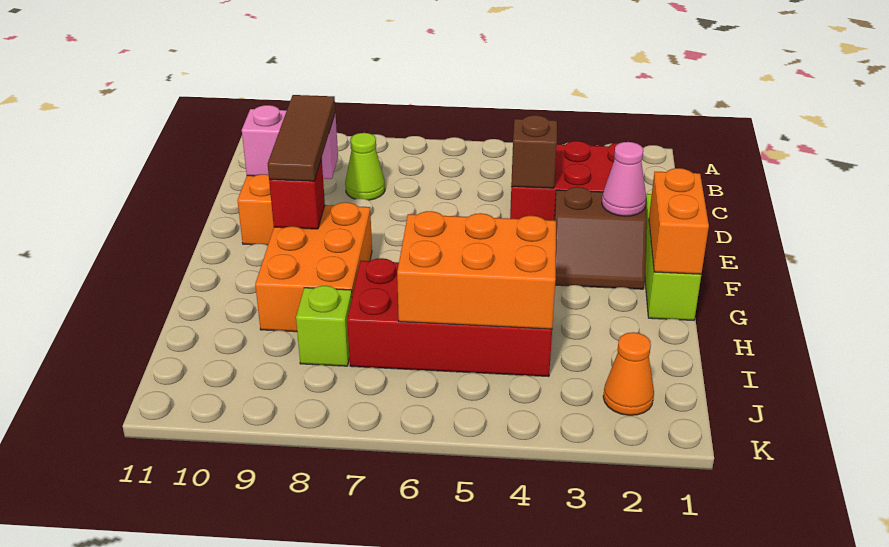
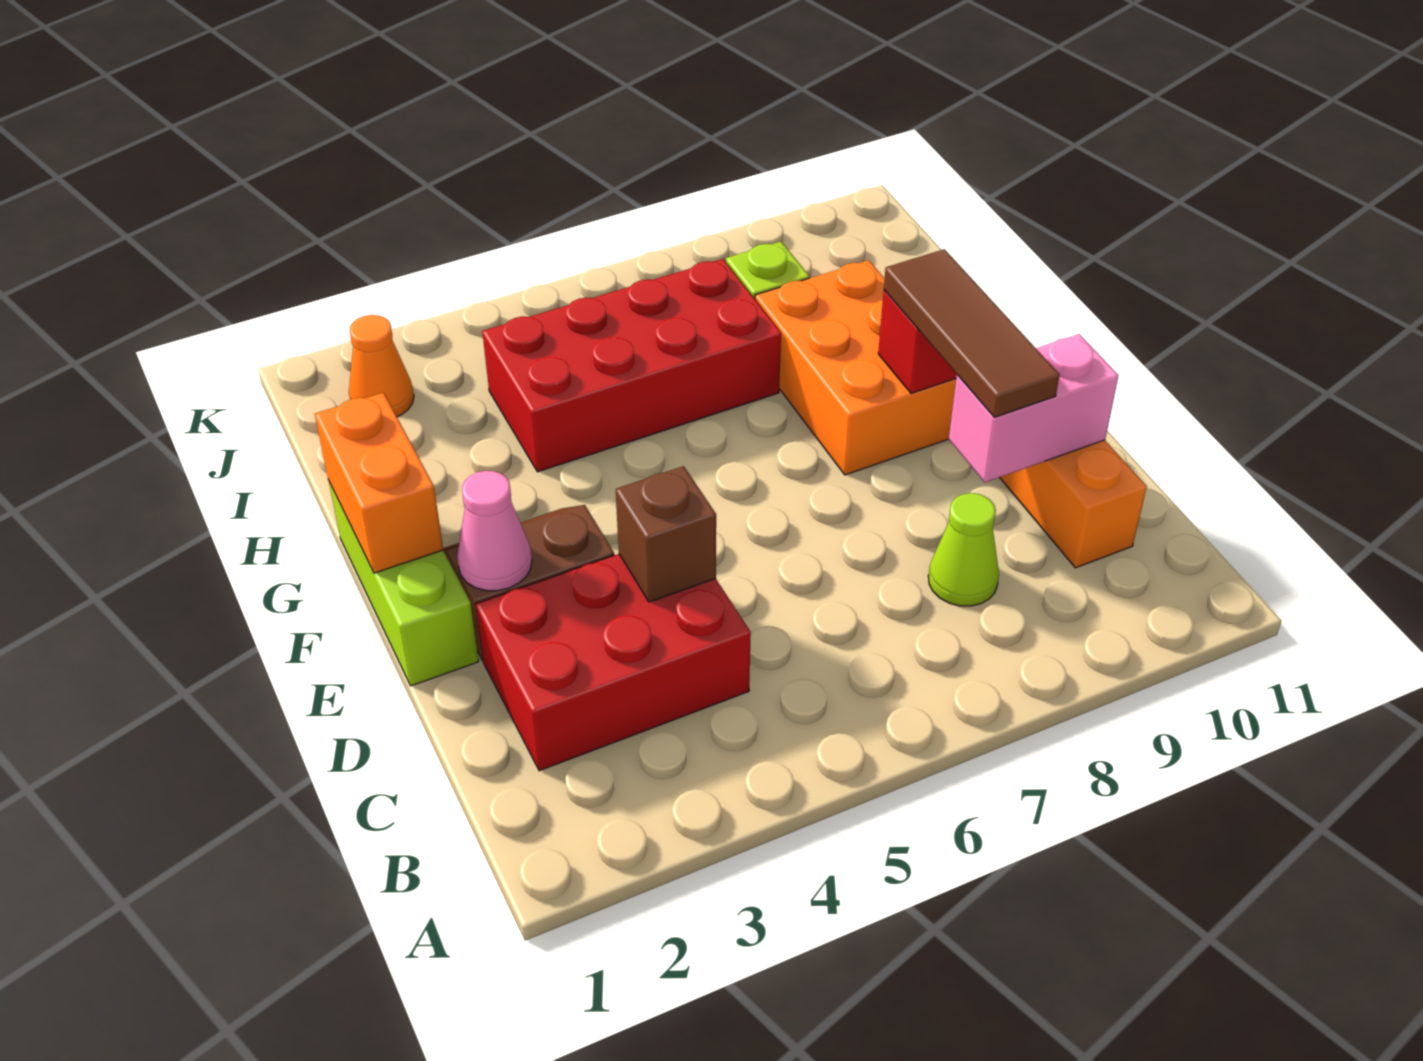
orange brick H4:I6 level 2 -> none

